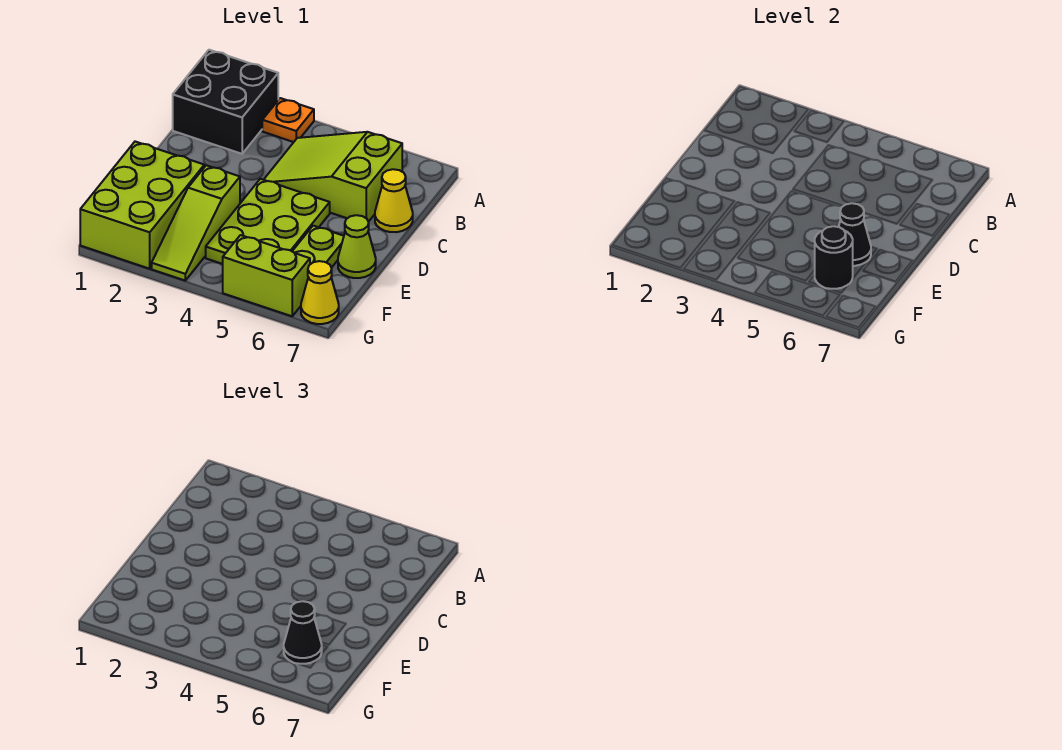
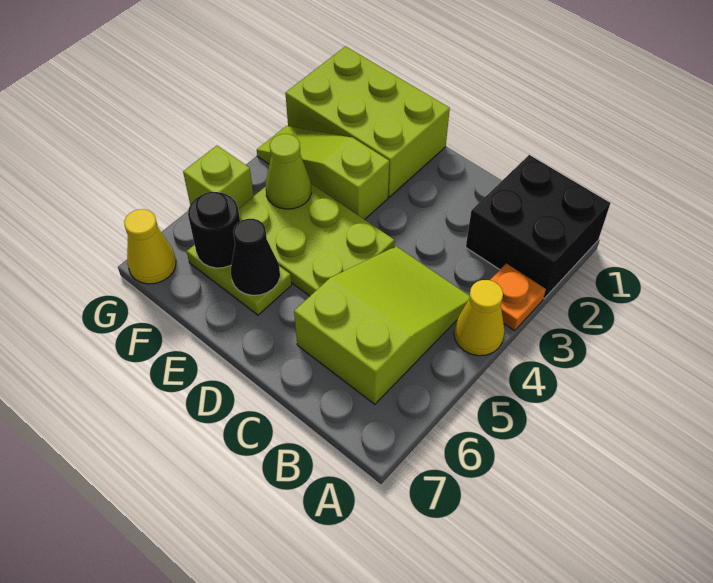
yellow cone C7 level 1 -> yellow cone A4 level 1
lime cone E7 level 1 -> lime cone F4 level 2
black cone F6 level 3 -> none
lime brick G5:G6 level 1 -> lime brick G5 level 1

